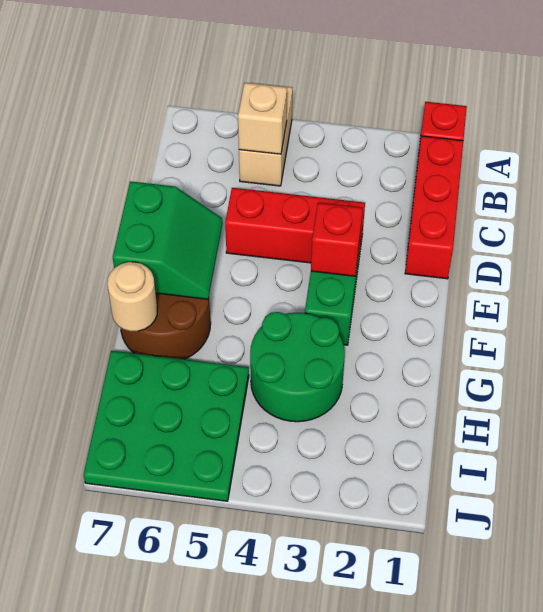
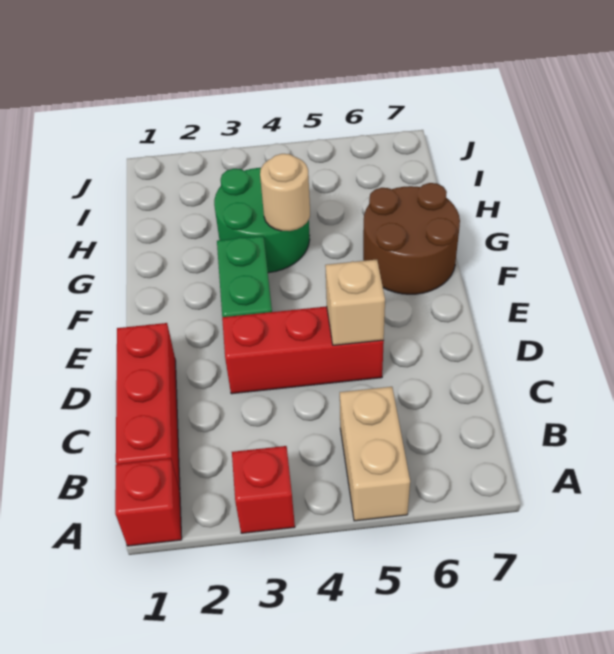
tan brick B5 level 2 -> tan brick D5 level 2
red brick E3 level 2 -> red brick A3 level 1
green slope E6:F7 level 2 top 7 -> none
tan round brick G7 level 2 -> tan round brick G4 level 2
green plate H5:J7 level 1 -> none

